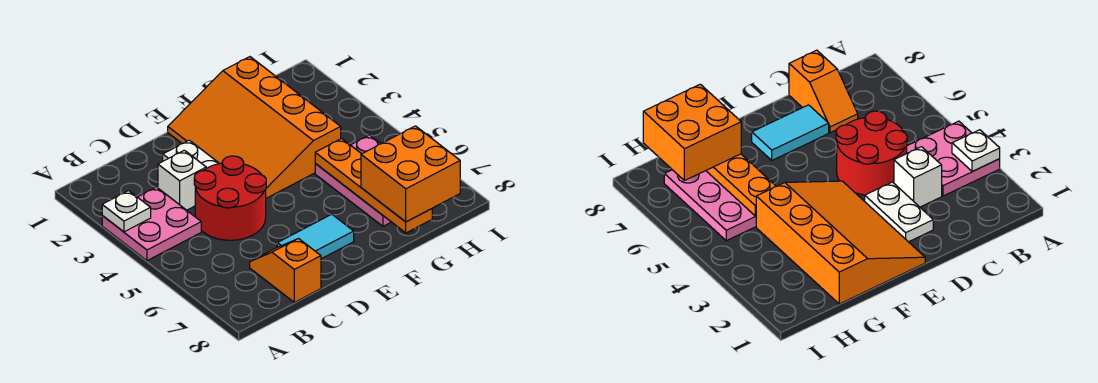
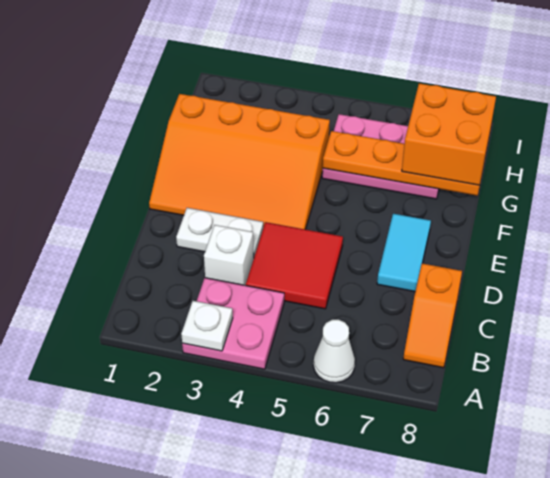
none -> white cone A6 level 1
red round brick C4:D5 level 1 -> red tile C4:D5 level 1
orange slope C7:C8 level 1 top 8 -> orange slope B8:C8 level 1 top C

